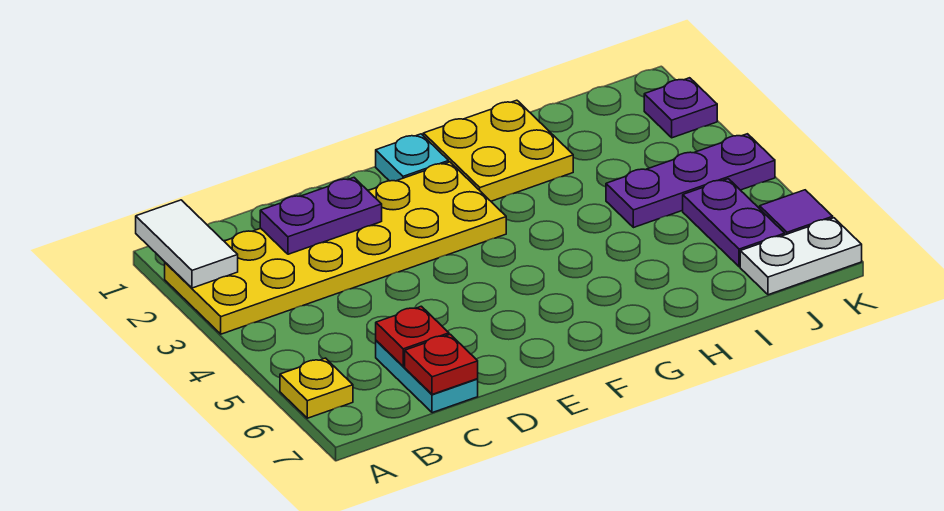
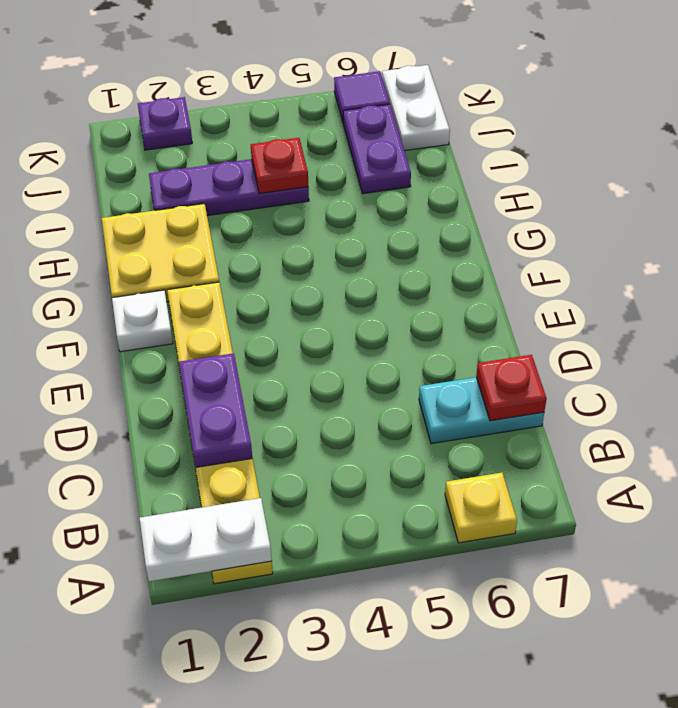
white tile A1:A2 level 2 -> white plate A1:A2 level 2
yellow plate A2:F3 level 1 -> yellow plate A2:F2 level 1
red plate C6 level 2 -> red plate I4 level 2
cyan plate F1 level 1 -> white plate F1 level 1
purple plate I4:K4 level 1 -> purple plate I2:I4 level 1
purple plate J5:J6 level 1 -> purple plate I6:J6 level 1

